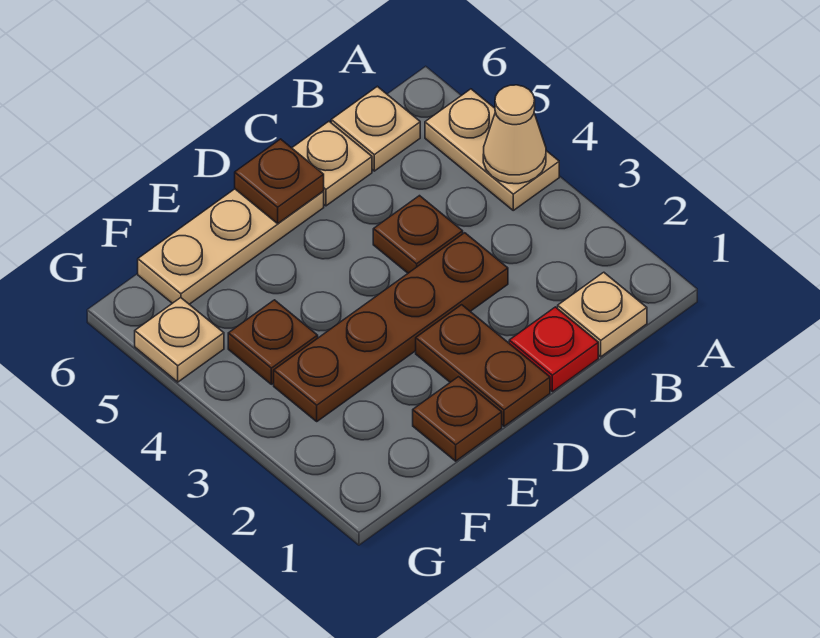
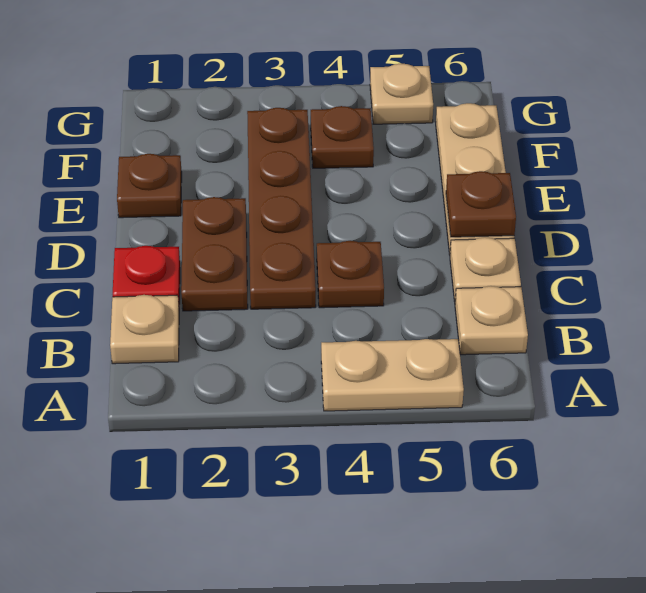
tan cone A4 level 2 -> none
brown plate D1:D2 level 1 -> brown plate C2:D2 level 1

